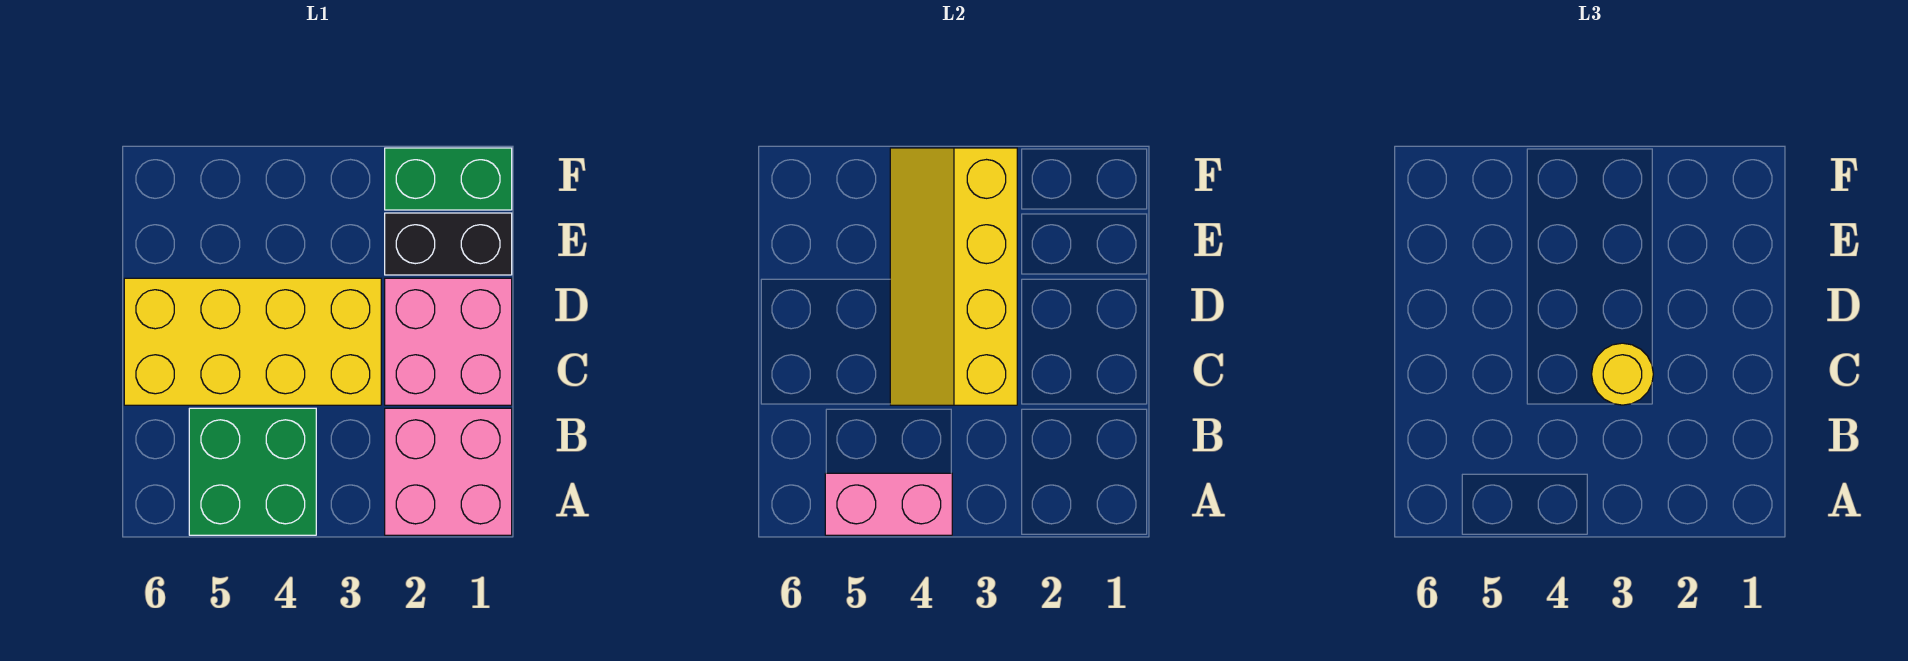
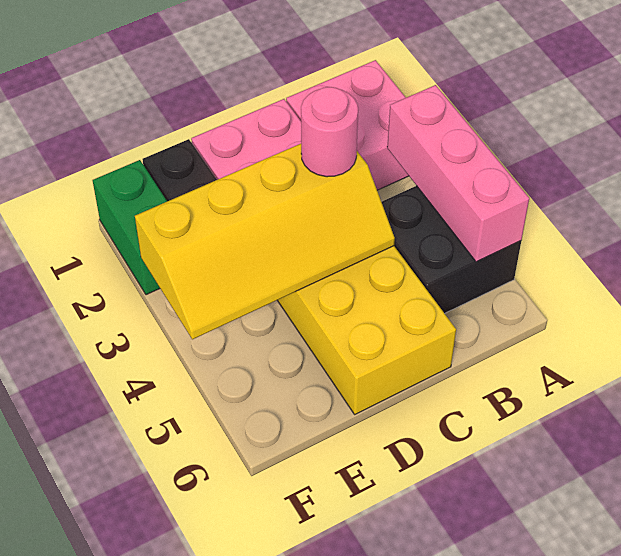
green brick A4:B5 level 1 -> black brick A4:B5 level 1
pink brick A4:A5 level 2 -> pink brick A3:A5 level 2
yellow round brick C3 level 3 -> pink round brick C3 level 3

